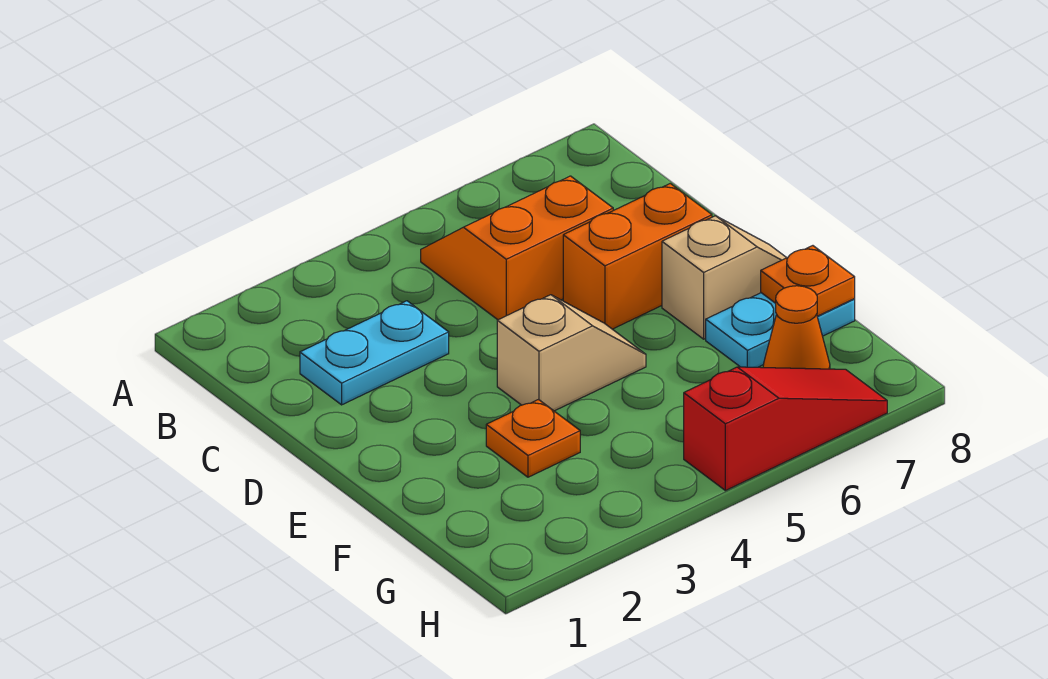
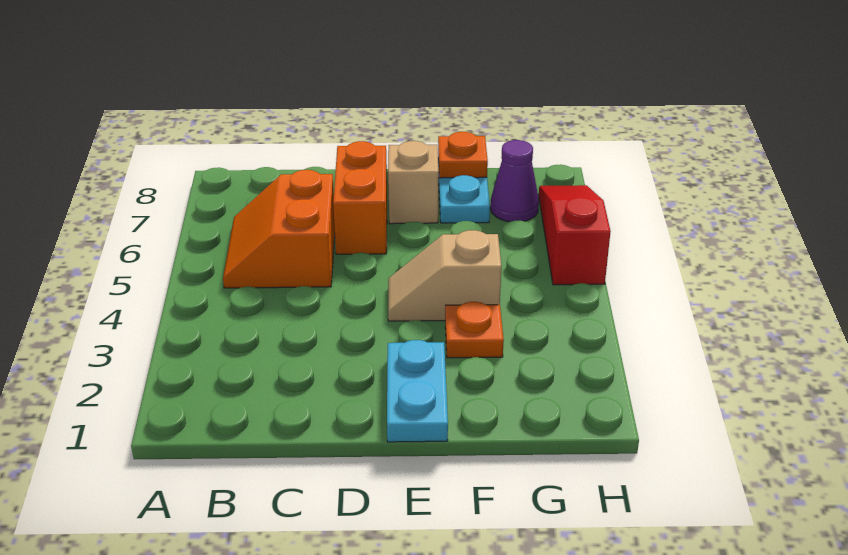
cyan plate C2:C3 level 1 -> cyan plate E1:E2 level 1
tan slope E4:E5 level 1 top 4 -> tan slope E4:F4 level 1 top F
orange cone G7 level 1 -> purple cone G7 level 1

